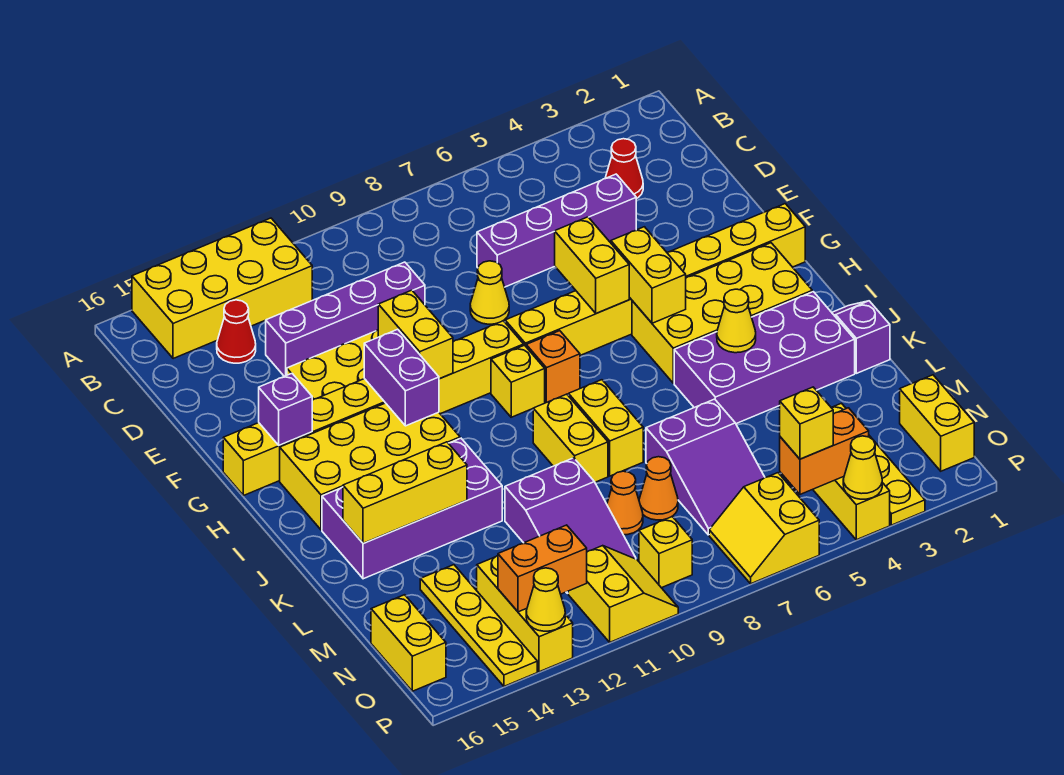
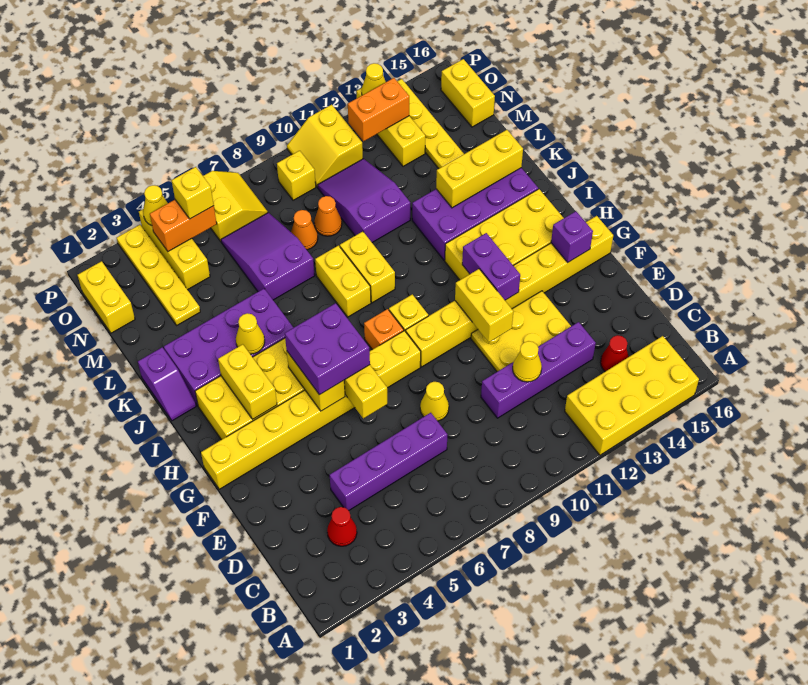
none -> yellow cone D11 level 2
none -> purple brick G5:H6 level 3
none -> yellow brick H3:I3 level 2

